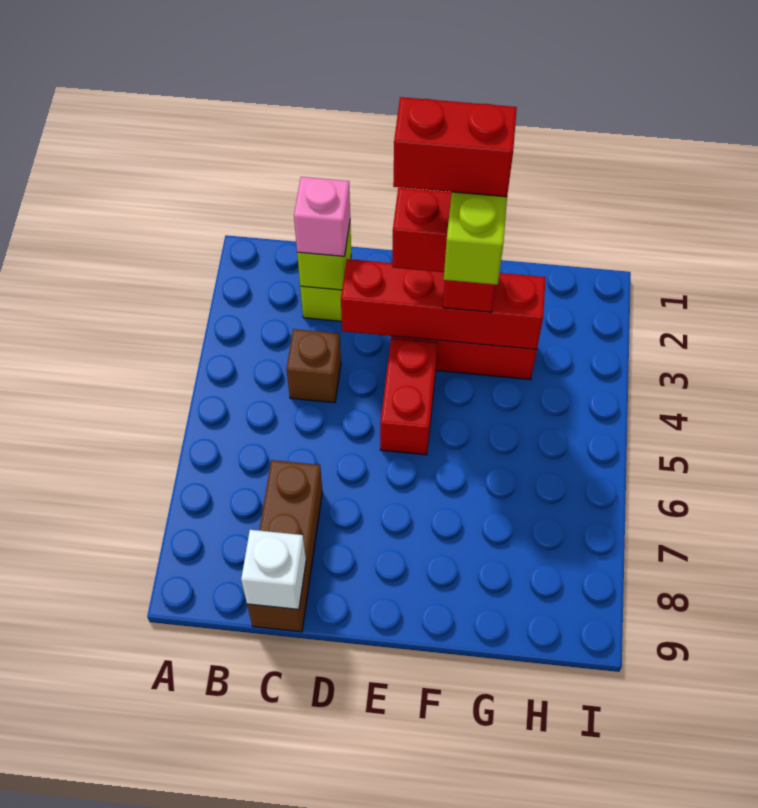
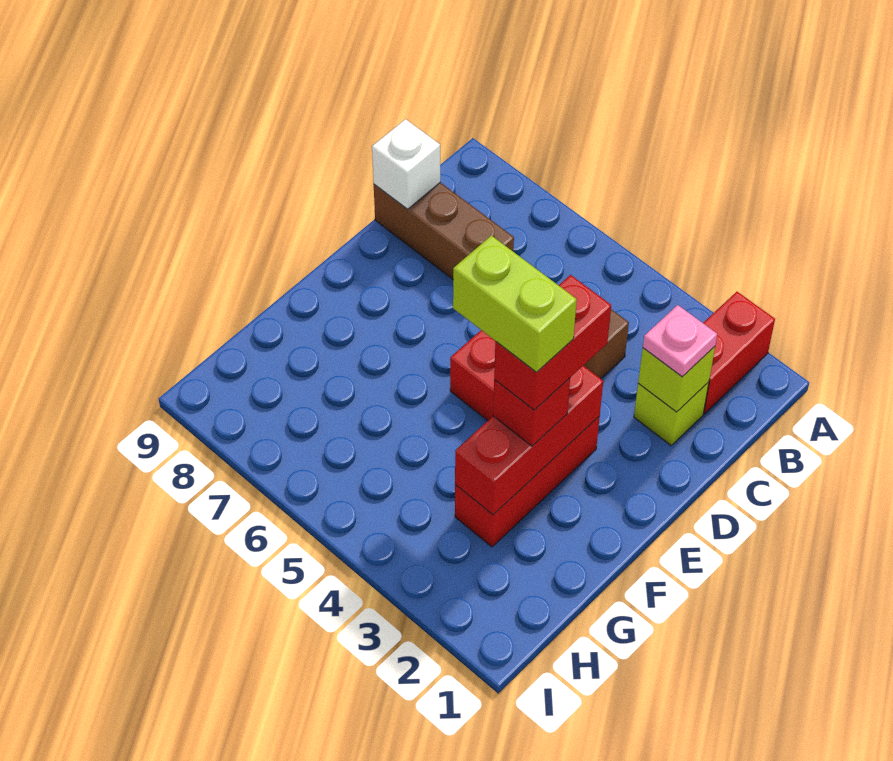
pink brick C2 level 3 -> pink plate C2 level 3
red brick D3:G3 level 2 -> red brick E3:G3 level 2
red brick E3:F3 level 6 -> red brick A2:B2 level 1

